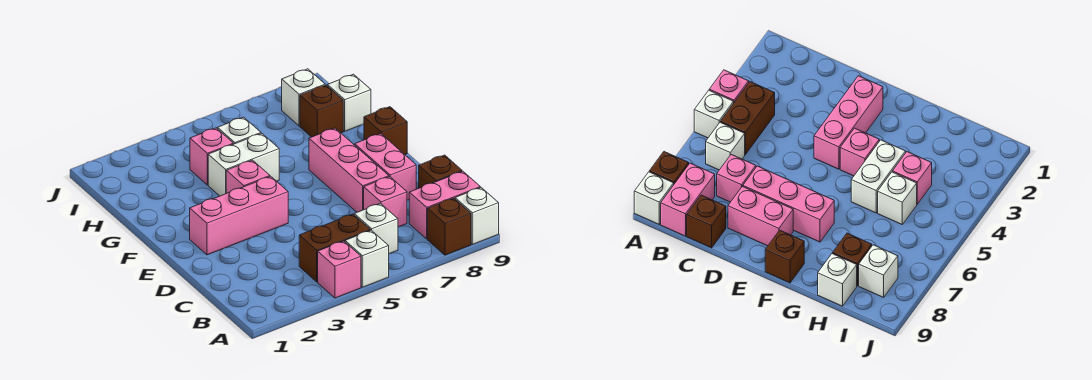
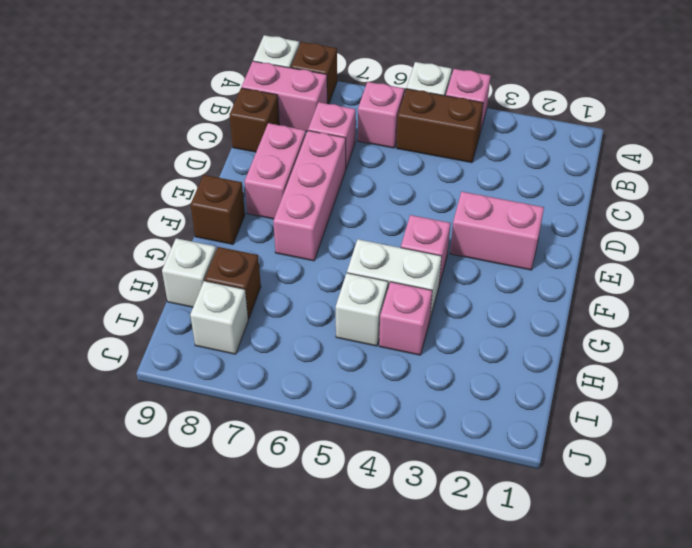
white brick B6 level 1 -> pink brick B6 level 1
pink brick E2:E4 level 1 -> pink brick E2:E3 level 1

